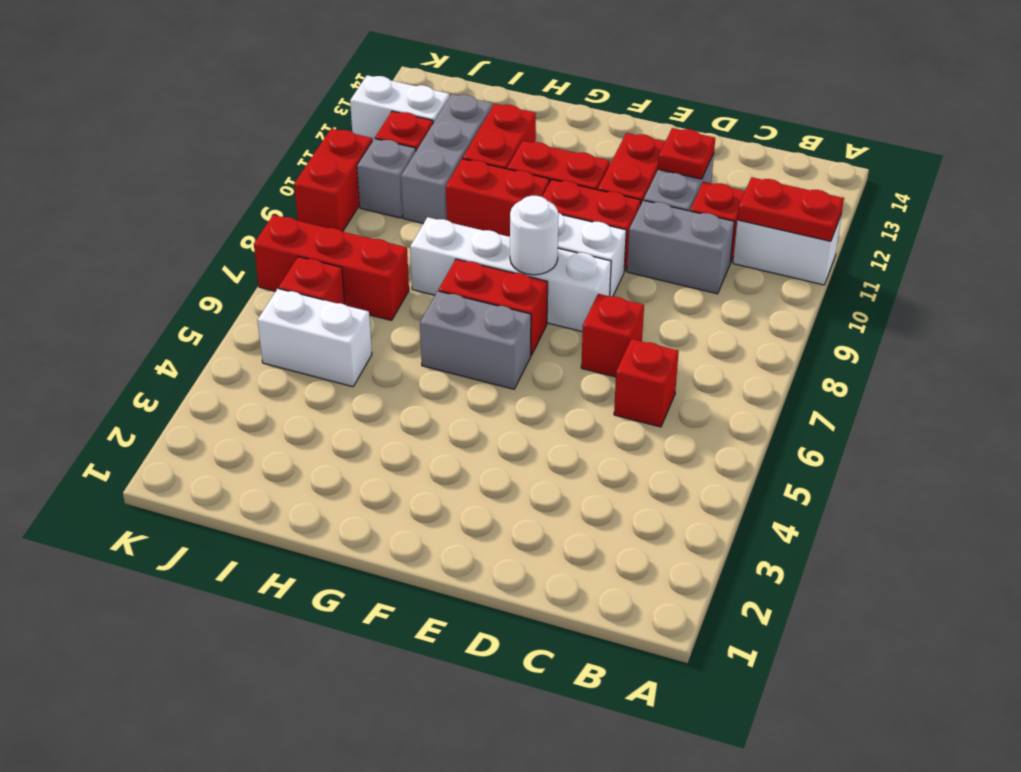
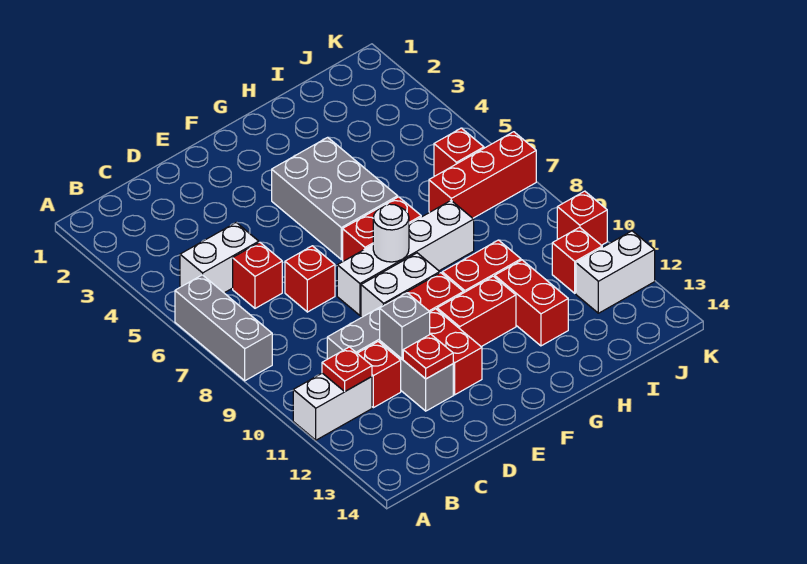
red plate A11:B11 level 2 -> red plate B11 level 2
grey brick F6:G6 level 1 -> grey brick F4:G6 level 1
white brick I5:J5 level 1 -> white brick B5:C5 level 1
grey brick I10:I12 level 1 -> grey brick A6:A8 level 1
grey brick J10 level 1 -> grey brick D11 level 2
red brick K9:K10 level 1 -> red brick K10 level 1

